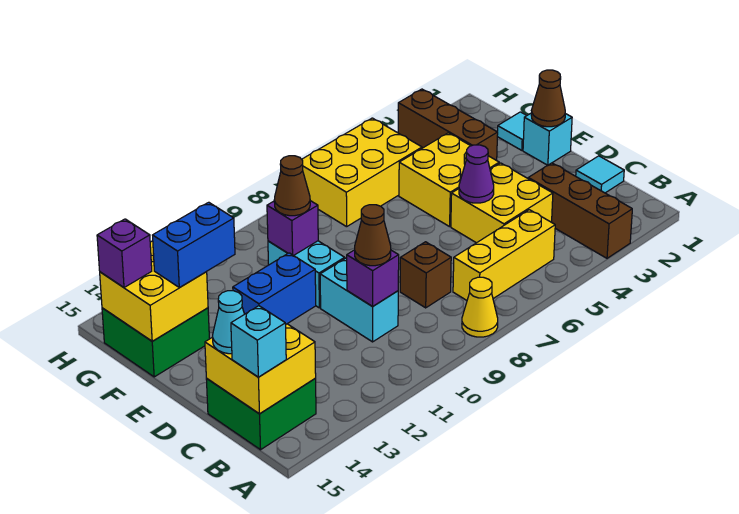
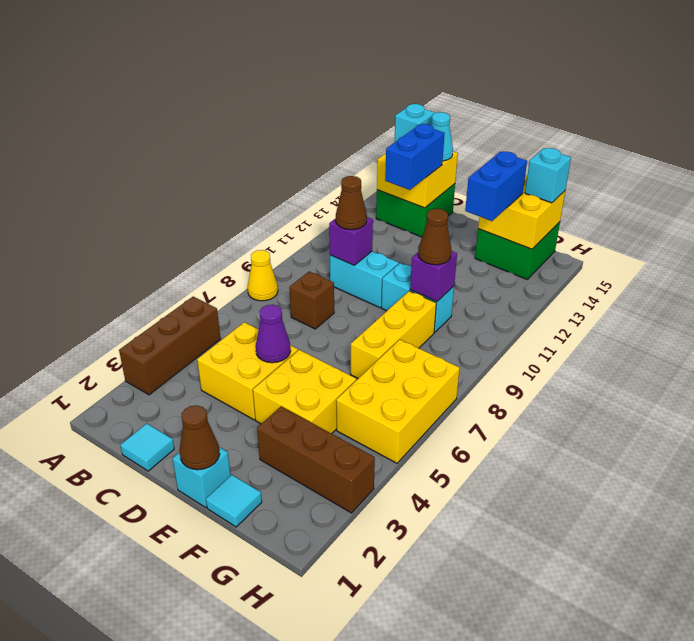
brown brick A3:C3 level 1 -> brown brick A3:A5 level 1
yellow brick B5:B7 level 1 -> yellow brick F7:F9 level 1
purple brick G15 level 3 -> cyan brick G15 level 3

